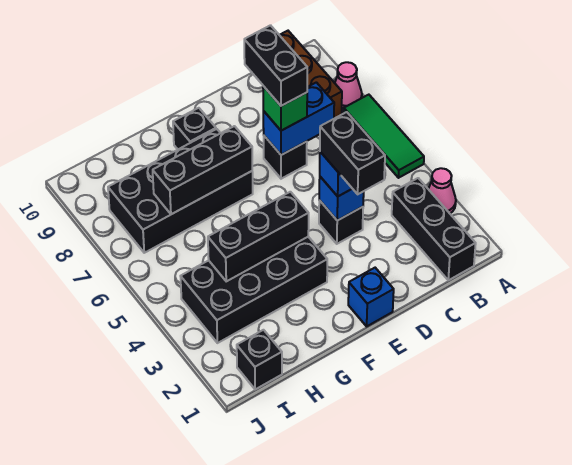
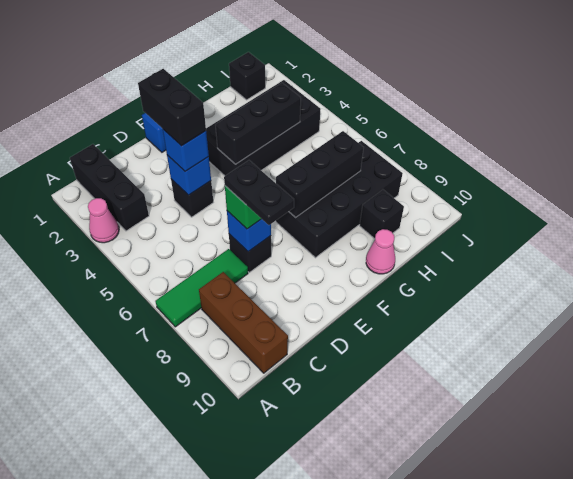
green tile A5:A7 level 1 -> green tile A7:C7 level 1
pink cone A8 level 1 -> pink cone G10 level 1
blue brick C7:D7 level 2 -> blue brick D7 level 2
black brick D7:D8 level 4 -> black plate D7:D8 level 4
black brick F9 level 1 -> black brick H9 level 1

